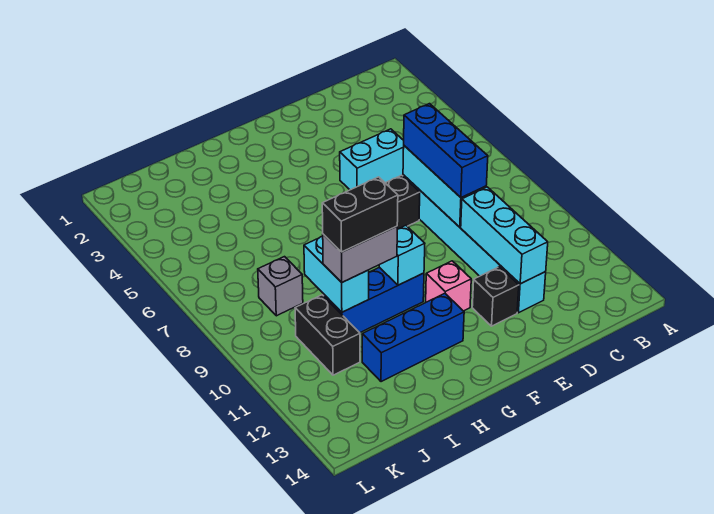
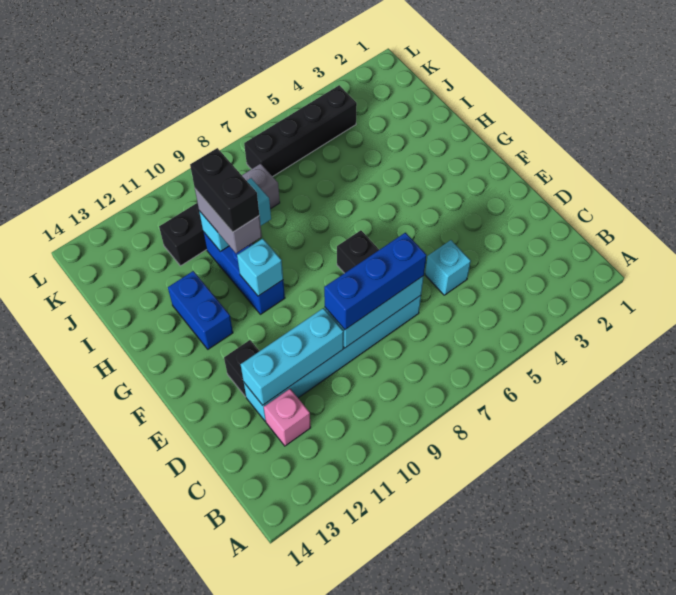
cyan brick D5:E5 level 1 -> cyan brick D5 level 1
pink brick F11 level 1 -> pink brick C12 level 1
blue brick G12:I12 level 1 -> blue brick G12:H12 level 1
none -> black brick K4:K7 level 1

